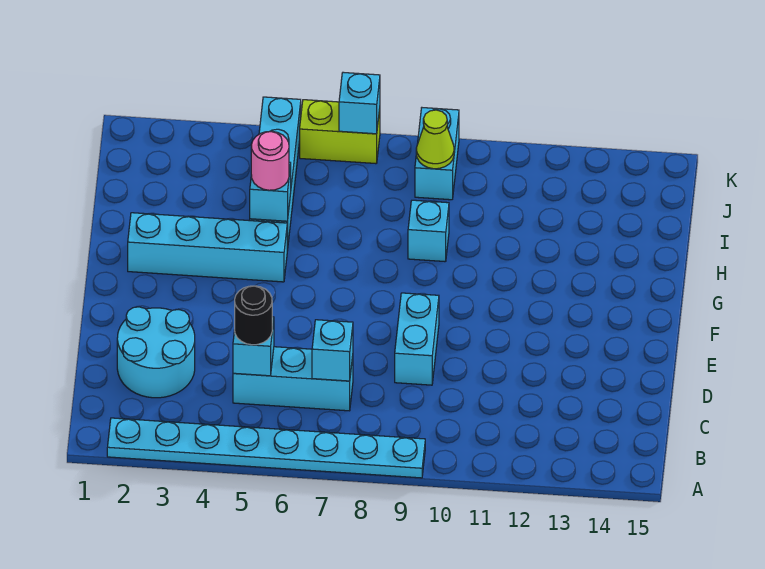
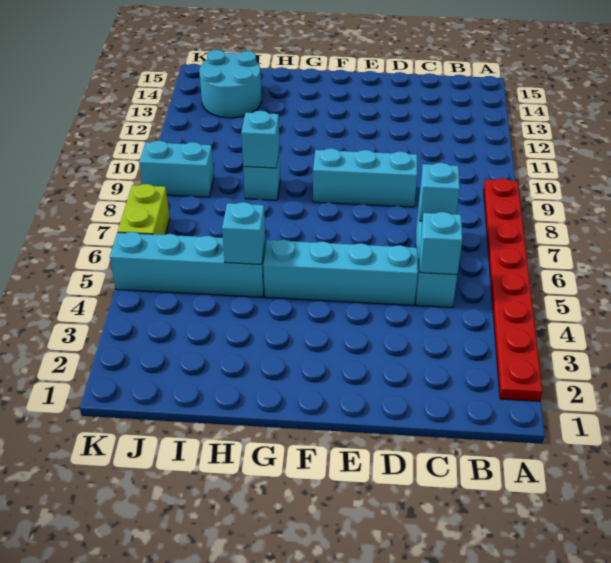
cyan plate A2:A9 level 1 -> red plate A2:A9 level 1
cyan round brick C2:D3 level 1 -> cyan round brick I13:J14 level 1
black round brick C5 level 3 -> none
cyan brick D9:E9 level 1 -> cyan brick D9:F9 level 1
cyan brick G2:G5 level 1 -> cyan brick D5:G5 level 1
pink round brick H5 level 3 -> none
lime cone J9 level 2 -> none
cyan brick K7 level 2 -> cyan brick H9 level 2

